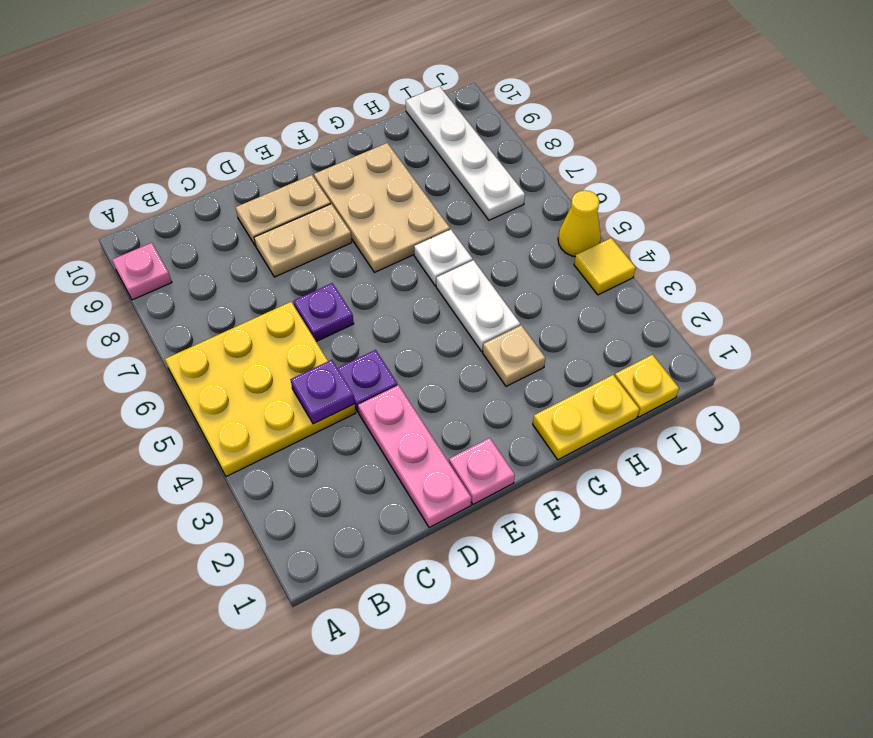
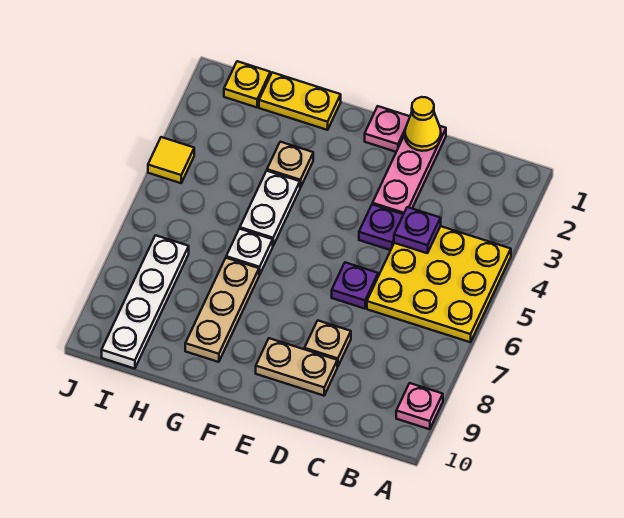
tan plate D8:E8 level 1 -> tan plate D8 level 1
tan plate F7:G9 level 1 -> tan plate G7:G9 level 1
yellow cone J5 level 1 -> yellow cone D1 level 2

